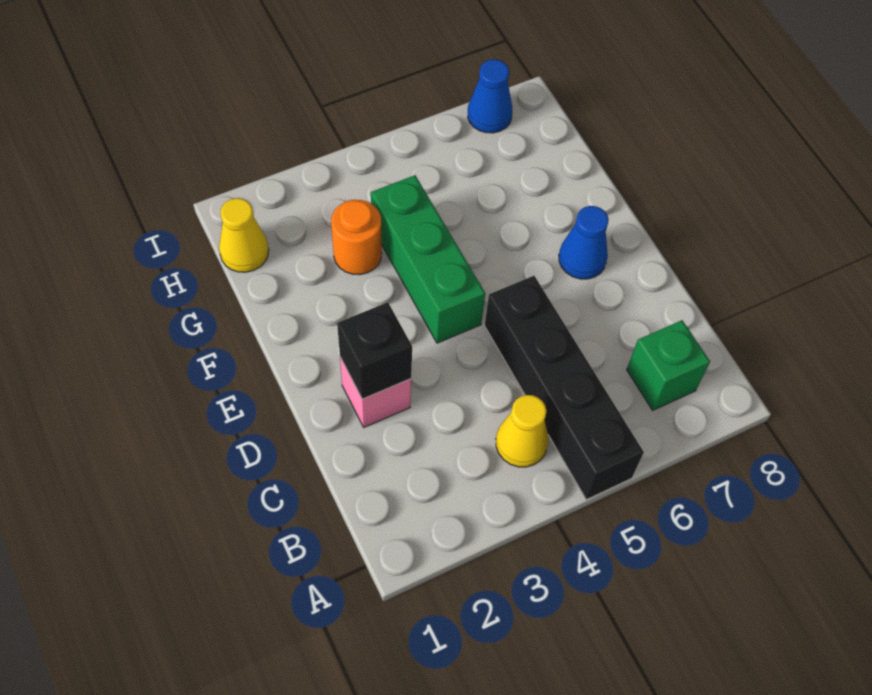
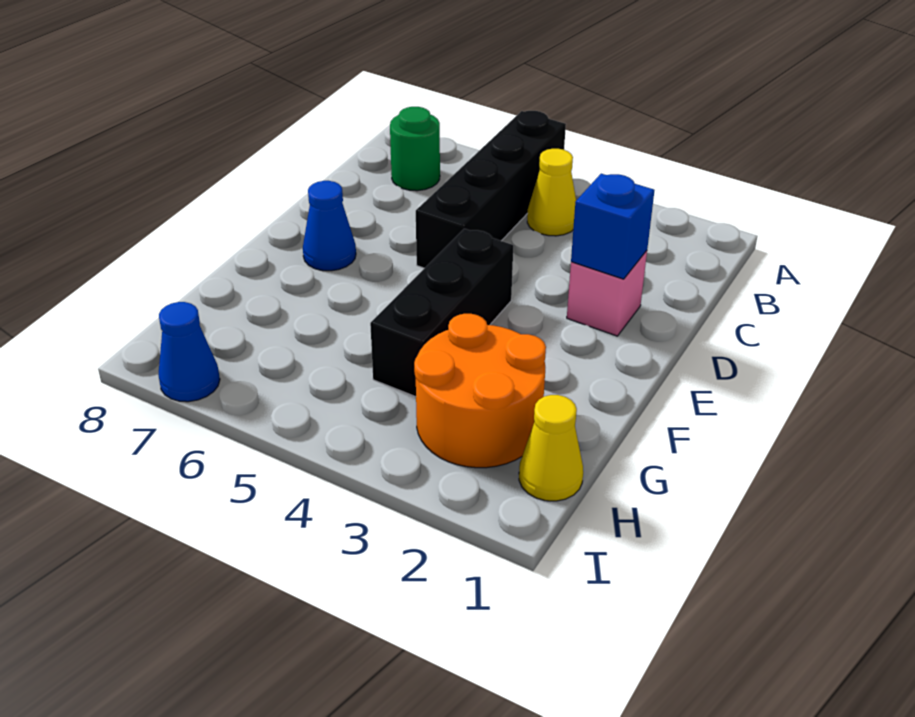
green brick B7 level 1 -> green round brick B7 level 1
black brick D2 level 2 -> blue brick D2 level 2
green brick E4:G4 level 1 -> black brick E4:G4 level 1
orange round brick G3 level 1 -> orange round brick G2:H3 level 1

